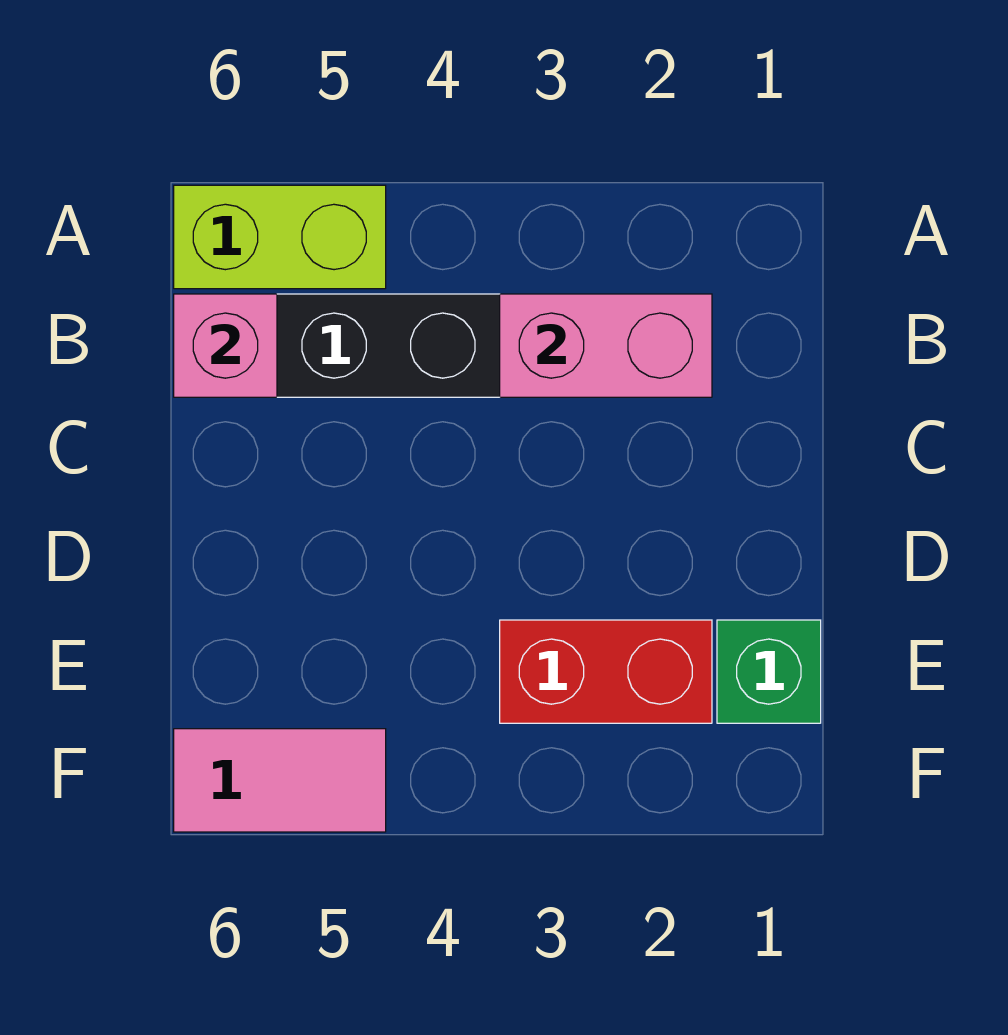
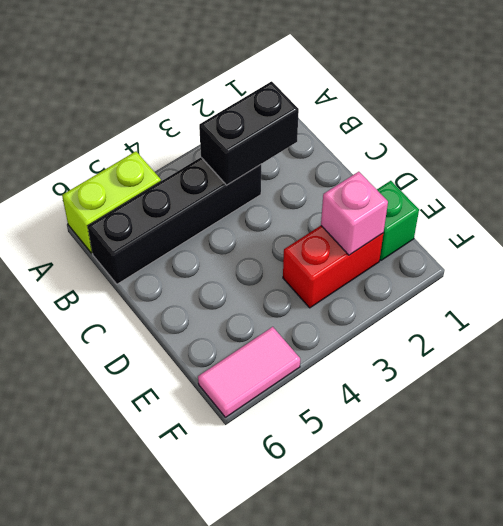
pink brick B2:B3 level 2 -> black brick B2:B3 level 2
pink brick B6 level 2 -> pink brick E2 level 2

